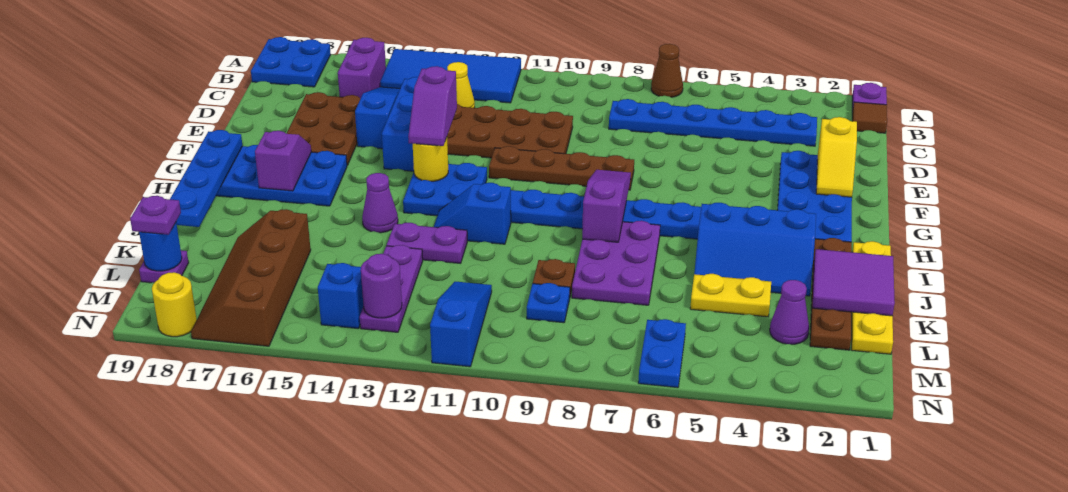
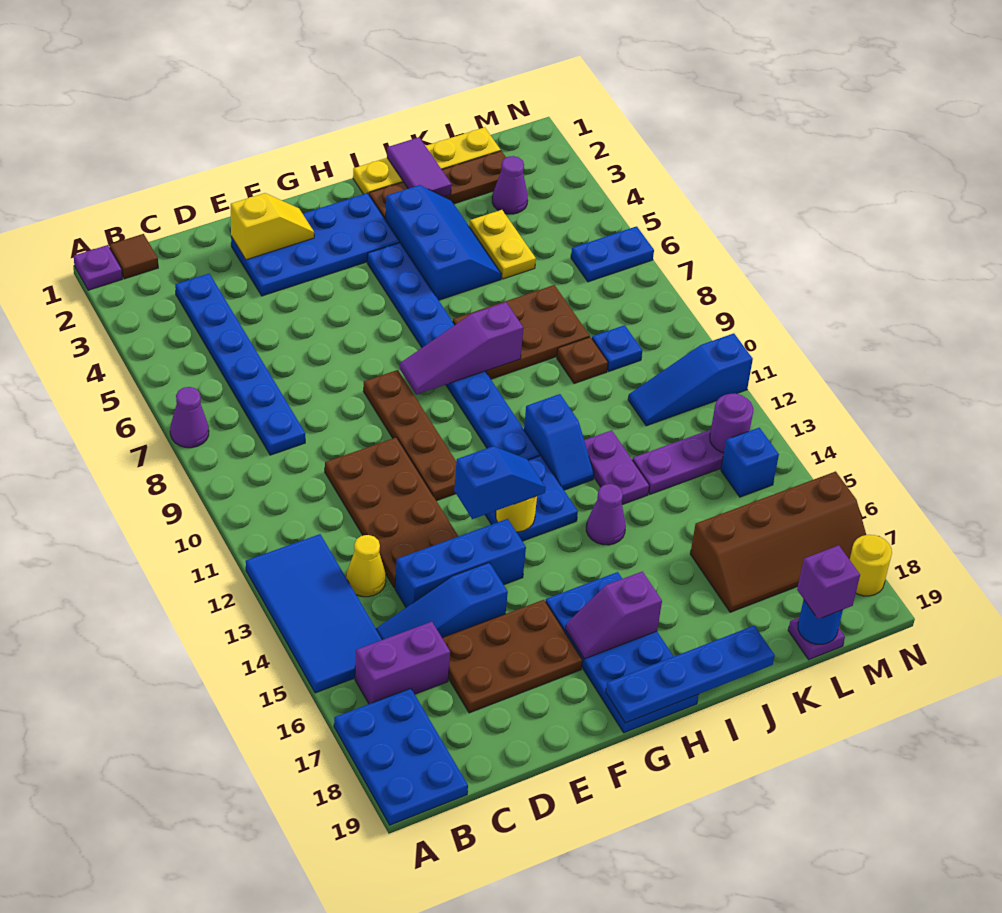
brown cone A7 level 1 -> purple cone A7 level 1
blue plate A18:B19 level 1 -> blue plate A17:B19 level 1
purple slope F13:G13 level 3 top F -> blue slope F13:G13 level 3 top F
purple plate I7:K8 level 1 -> brown plate I7:K8 level 1
purple tile J1:K2 level 2 -> purple tile J1:J2 level 2
purple plate L19 level 3 -> purple brick L19 level 3

